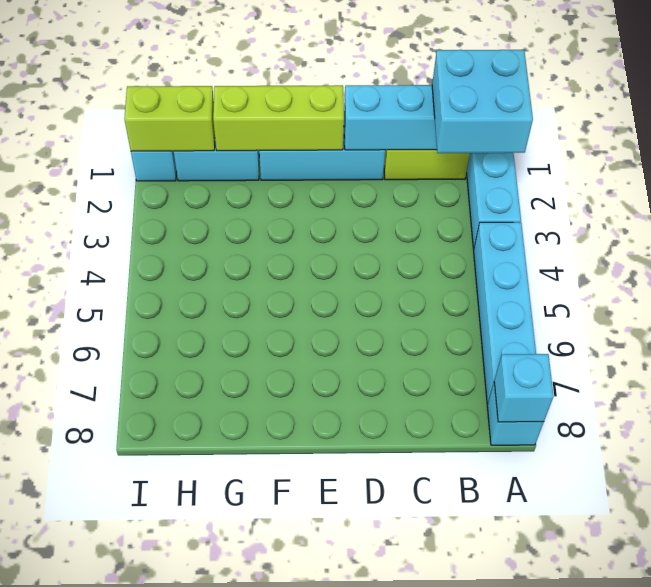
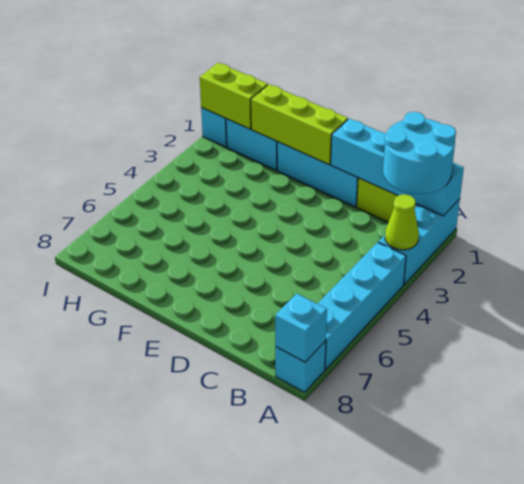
cyan brick A1:B2 level 3 -> cyan round brick A1:B2 level 3
none -> lime cone A3 level 2

